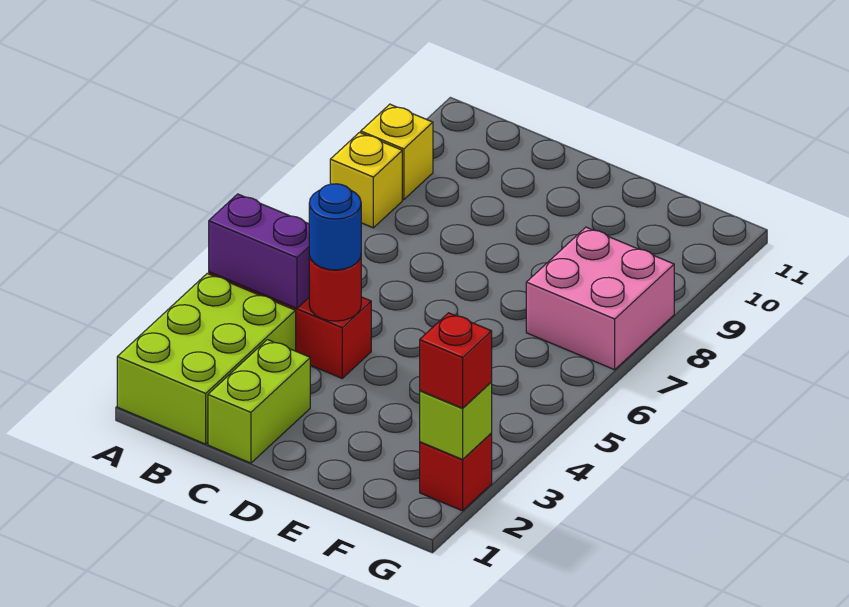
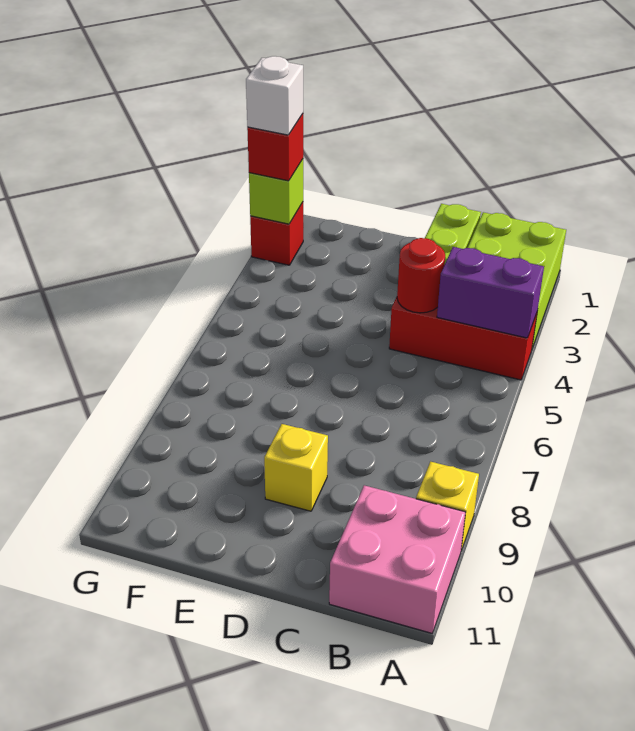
yellow brick A8 level 1 -> yellow brick D9 level 1
blue round brick C4 level 3 -> none
pink brick F7:G8 level 1 -> pink brick A10:B11 level 1
none -> white brick G2 level 4

